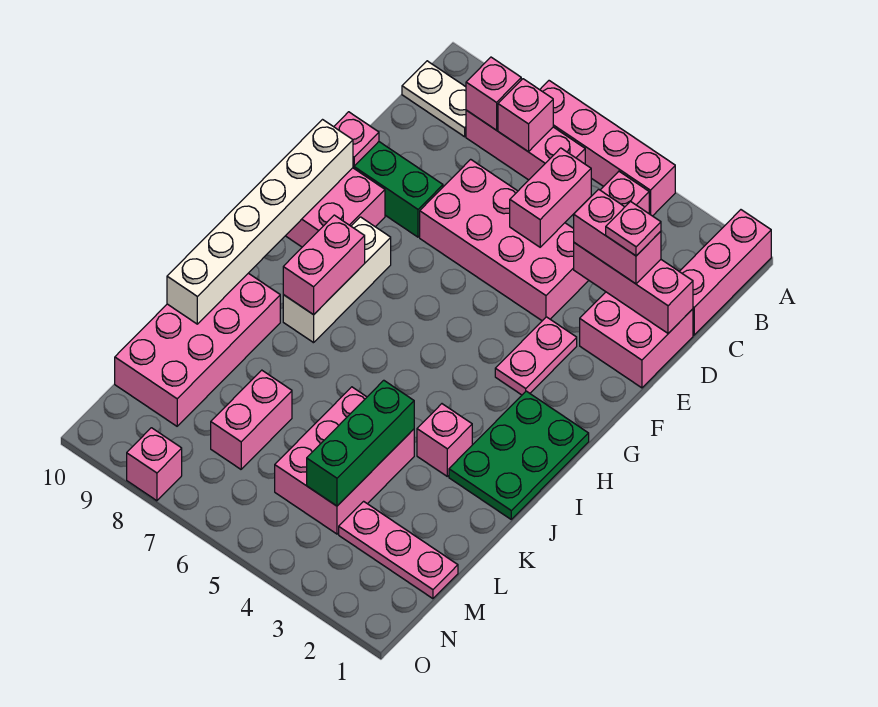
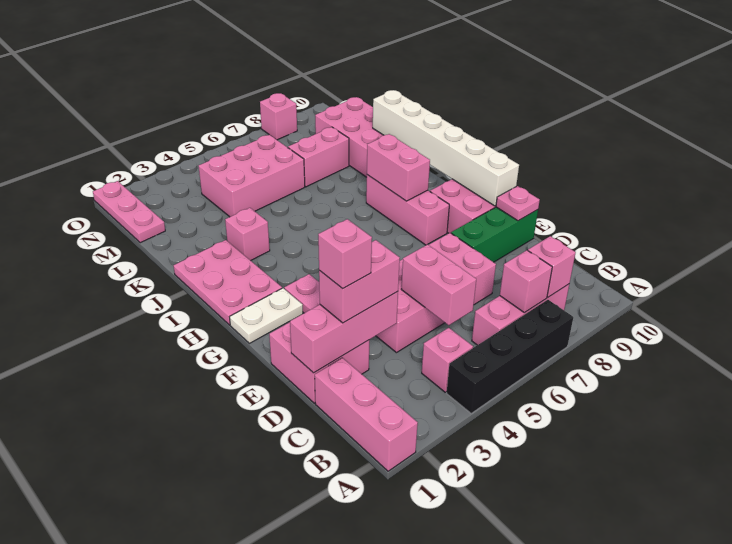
pink brick A4:A7 level 1 -> black brick A4:A7 level 1
white plate B9:B10 level 1 -> white plate G1:G2 level 1
pink plate D2 level 4 -> pink brick D2 level 4
white brick G8:I8 level 1 -> pink brick G8:I8 level 1
green plate H1:J2 level 1 -> pink plate H1:J2 level 1
pink brick K4:M5 level 1 -> pink brick L4:M6 level 1
green brick K4:M4 level 2 -> none
pink brick L7:M7 level 1 -> pink brick L7:L8 level 1
pink plate M1:M3 level 1 -> pink plate M1:O1 level 1

